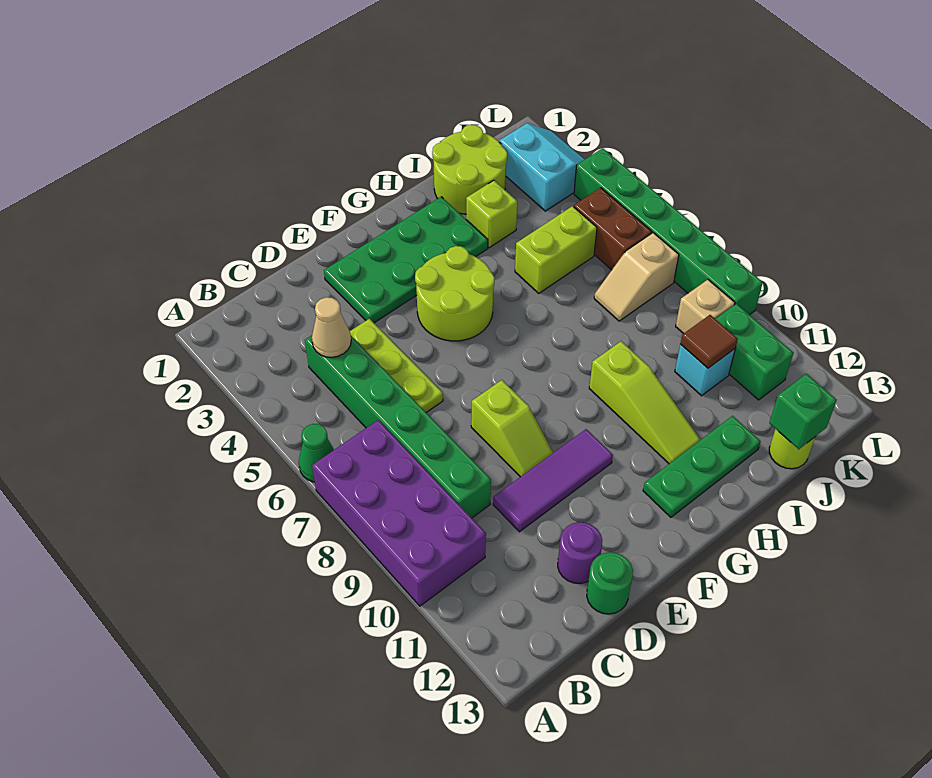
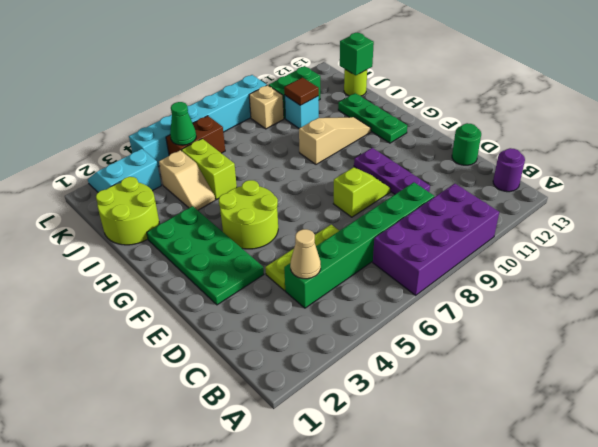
green cone A6 level 1 -> green cone K5 level 2
purple tile D10:F10 level 1 -> purple plate D10:F10 level 1
purple round brick D12 level 1 -> purple round brick B13 level 1
lime slope H9:H11 level 1 top 9 -> tan slope H9:H11 level 1 top 9
lime brick I3 level 1 -> none
tan slope J7:K7 level 1 top K -> tan slope I4:J4 level 1 top J
green brick L4:L9 level 1 -> cyan brick L4:L9 level 1

